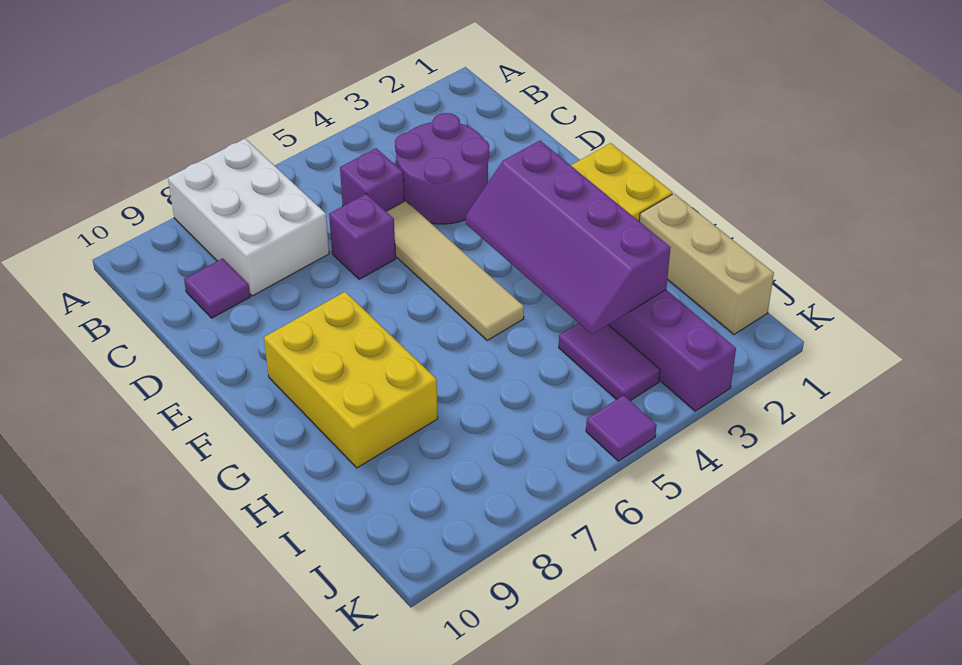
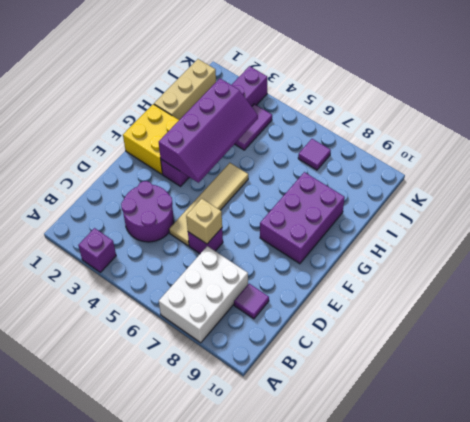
purple brick C5 level 1 -> purple brick A3 level 1
none -> tan brick D6 level 2
yellow brick F8:H9 level 1 -> purple brick F8:H9 level 1
purple tile K5 level 1 -> purple tile J7 level 1

